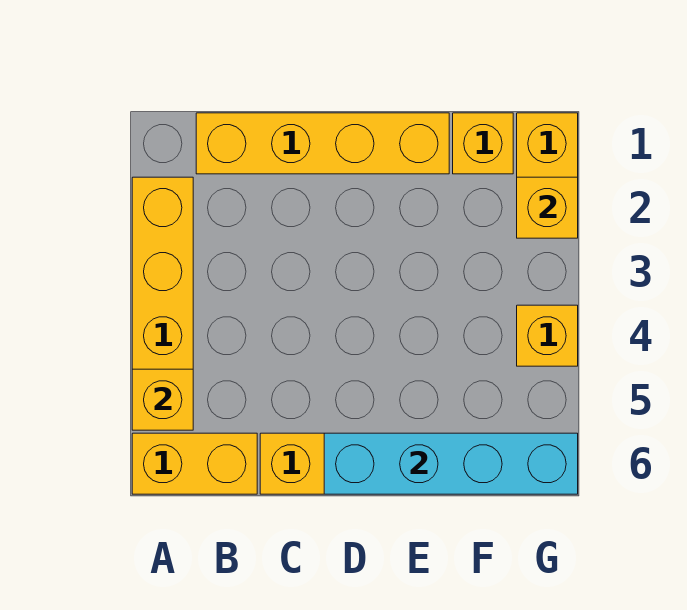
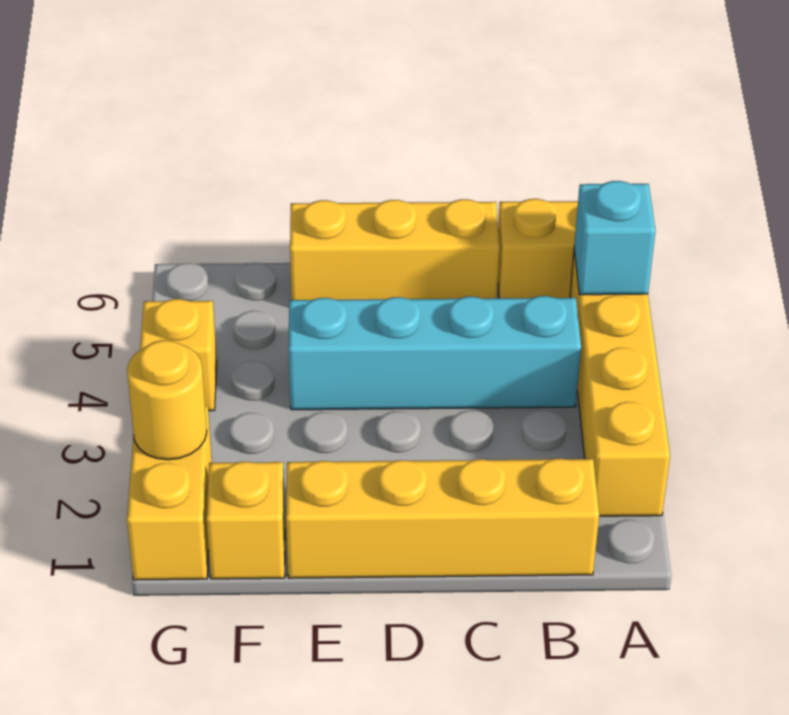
yellow brick A5 level 2 -> cyan brick A5 level 2
cyan brick D6:G6 level 2 -> cyan brick B4:E4 level 1
yellow brick G2 level 2 -> yellow round brick G2 level 2

